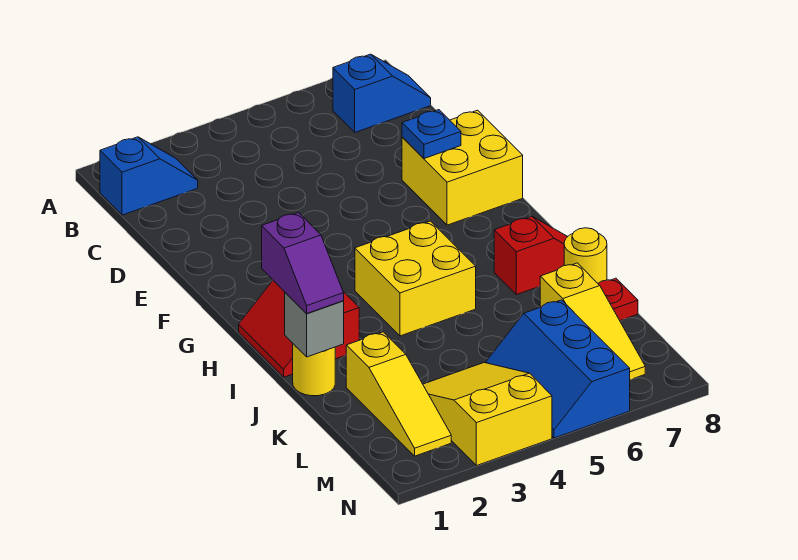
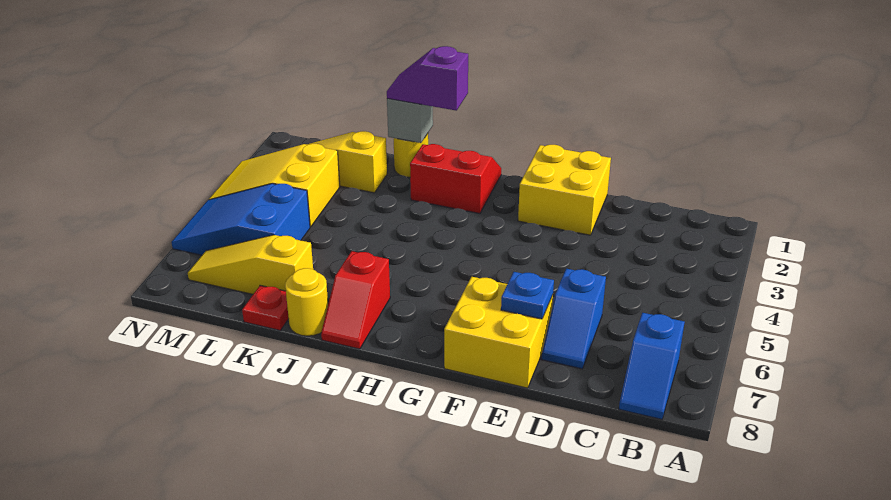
blue slope B1:B2 level 1 top 1 -> blue slope D6:D7 level 1 top 6
yellow brick H4:I5 level 1 -> yellow brick E1:F2 level 1
yellow slope L3:N4 level 1 top N -> yellow slope L3:N4 level 1 top L
blue slope L5:N6 level 1 top 6 -> blue slope L5:N6 level 1 top L

